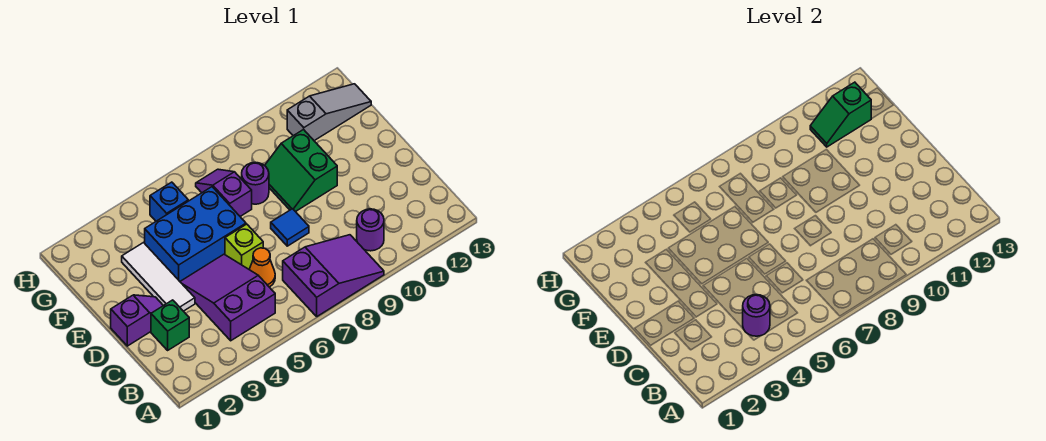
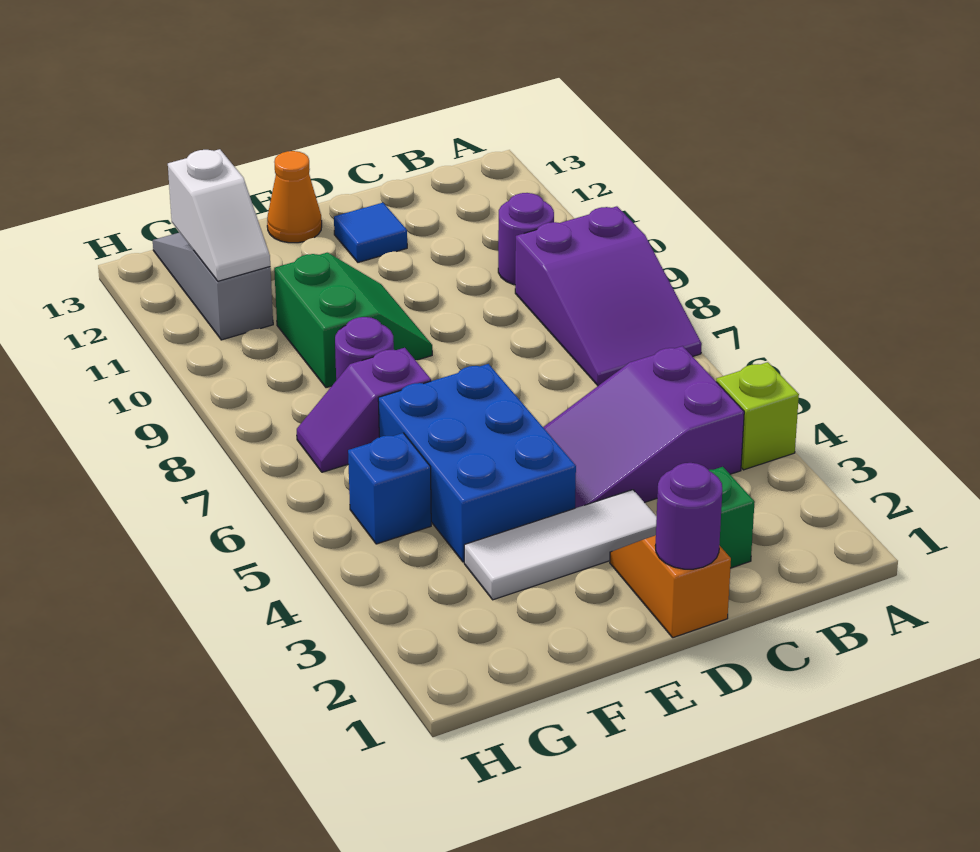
purple slope A7:B9 level 1 top 7 -> purple slope A7:B9 level 1 top 9
purple round brick B4 level 2 -> purple round brick D1 level 2
orange cone C6 level 1 -> orange cone E13 level 1
purple slope D1:D2 level 1 top 1 -> orange slope D1:D2 level 1 top 1
lime brick D6 level 1 -> lime brick A4 level 1
blue tile D8 level 1 -> blue tile D12 level 1
green slope E9:F10 level 1 top 10 -> green slope E9:F10 level 1 top F
green slope G11:G12 level 2 top 12 -> white slope G11:G12 level 2 top 12

